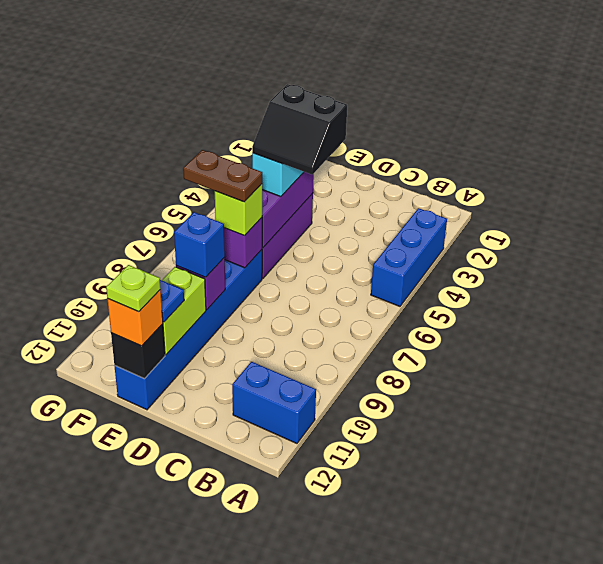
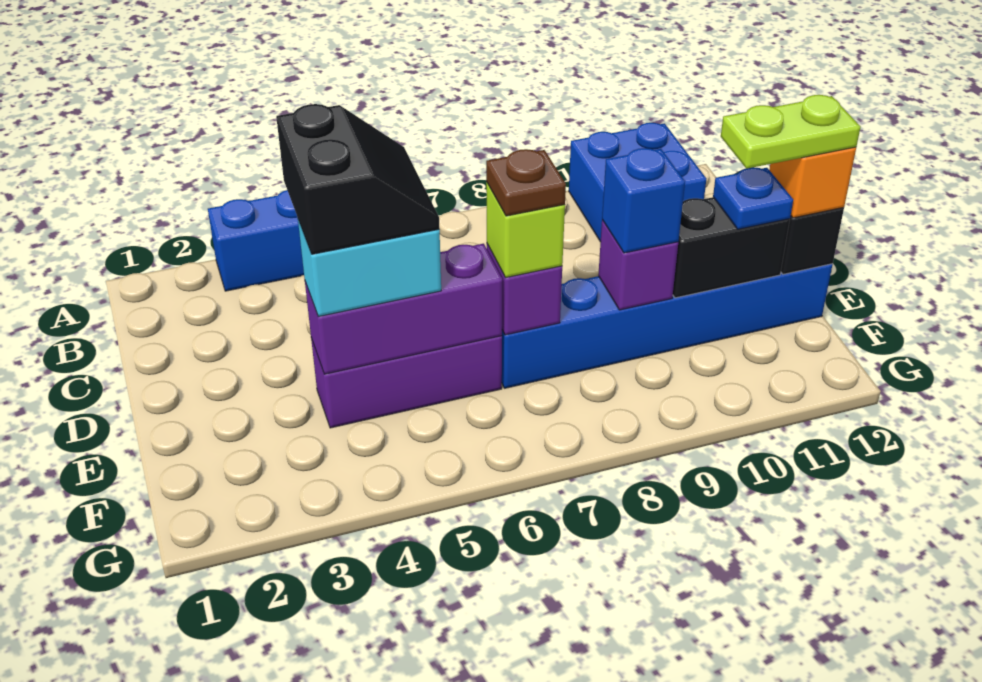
blue brick A11:B11 level 1 -> blue brick A10:B11 level 1
brown plate E7:F7 level 4 -> brown plate E7 level 4
lime brick E10:E11 level 2 -> black brick E10:E11 level 2
lime plate E12 level 4 -> lime plate E11:E12 level 4

